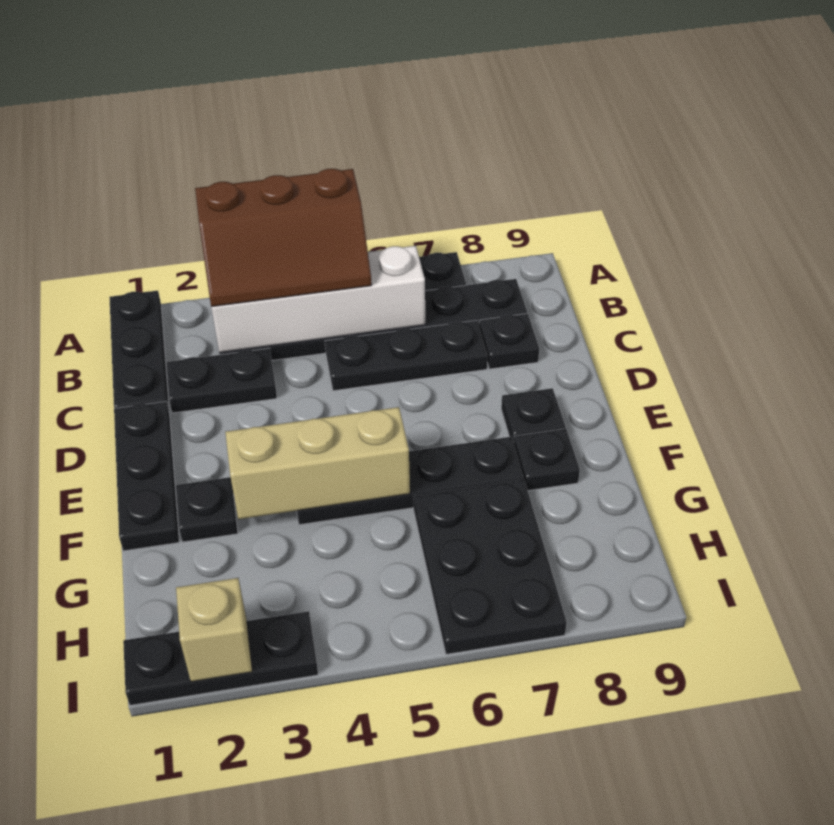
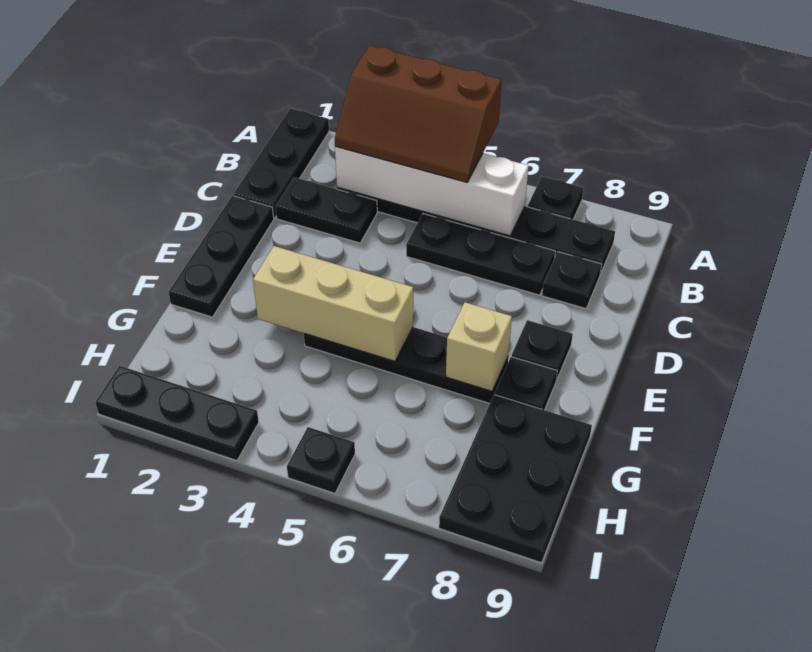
black plate F2 level 1 -> black plate I5 level 1
black plate G6:I7 level 1 -> black plate G8:I9 level 1
tan brick I2 level 2 -> tan brick F7 level 2

